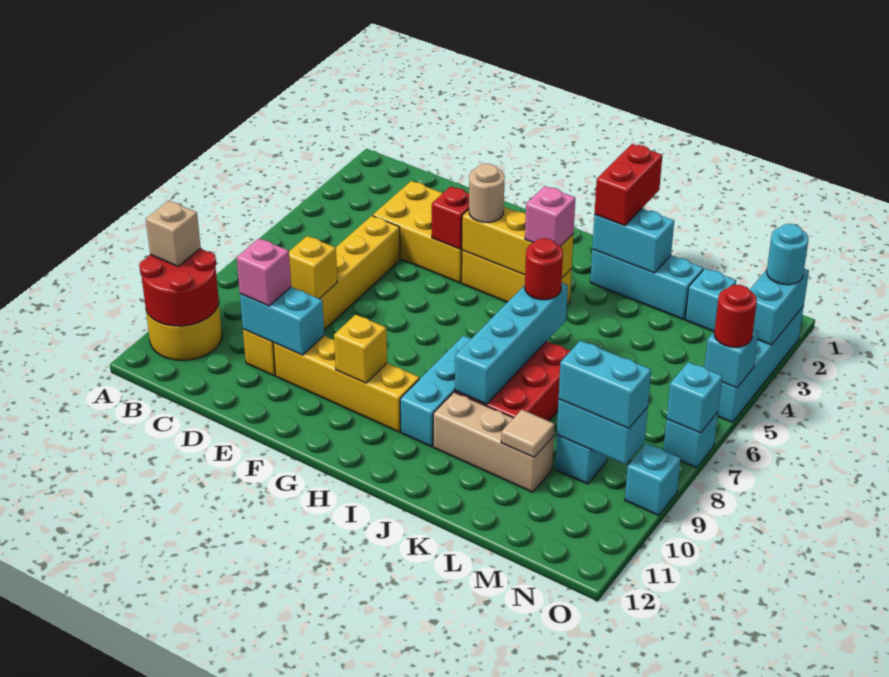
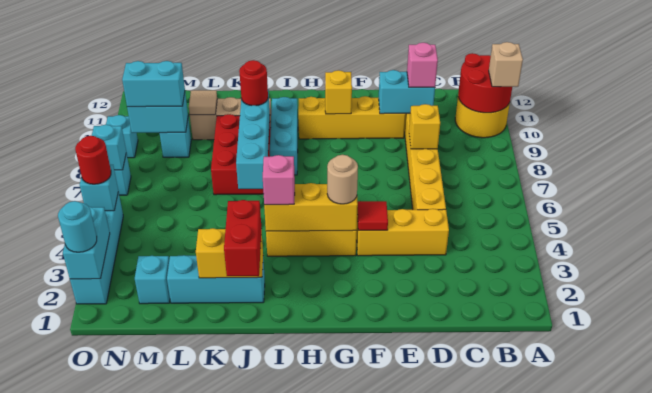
yellow brick D3:F4 level 1 -> yellow brick D4:F4 level 1
red brick F4 level 2 -> red tile F4 level 2
cyan brick J2:K2 level 2 -> yellow brick J2:K2 level 2
red round brick J6 level 3 -> red round brick J9 level 3

